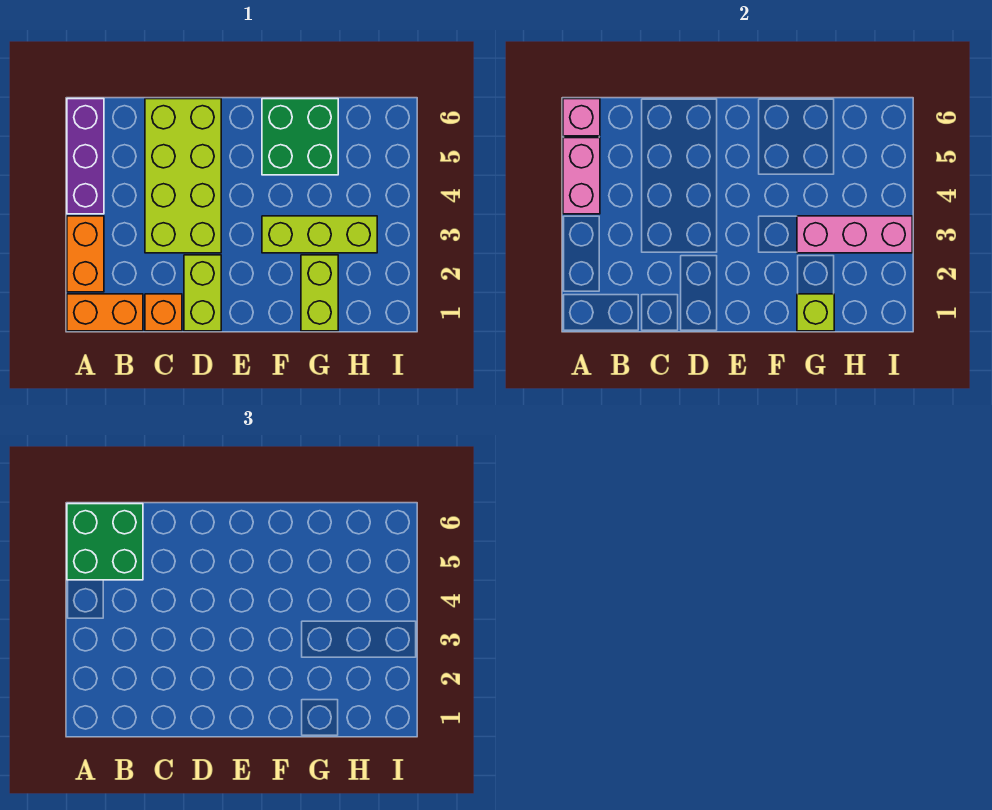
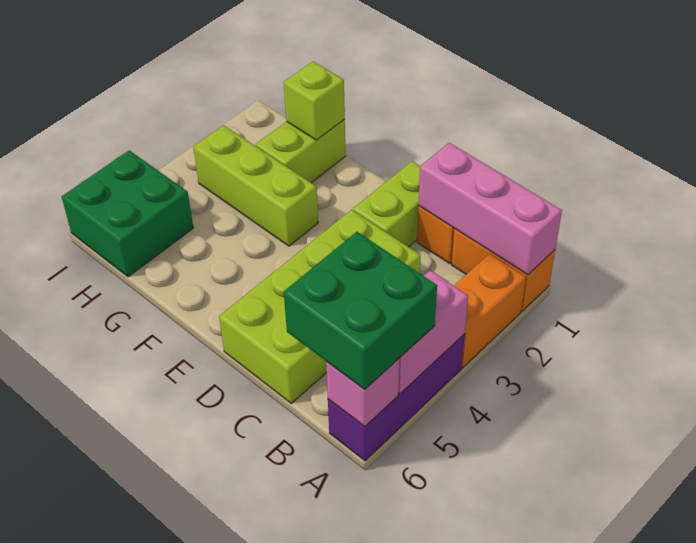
green brick F5:G6 level 1 -> green brick H5:I6 level 1
pink brick G3:I3 level 2 -> pink brick A1:C1 level 2

